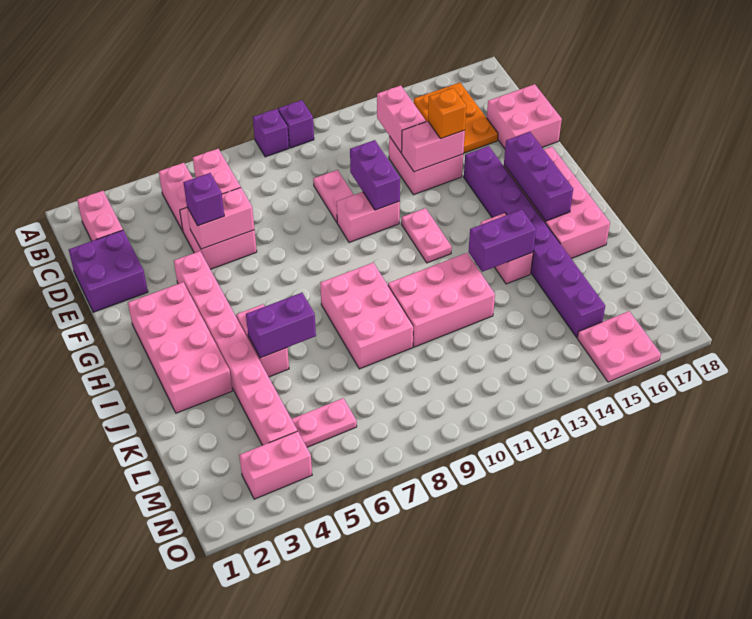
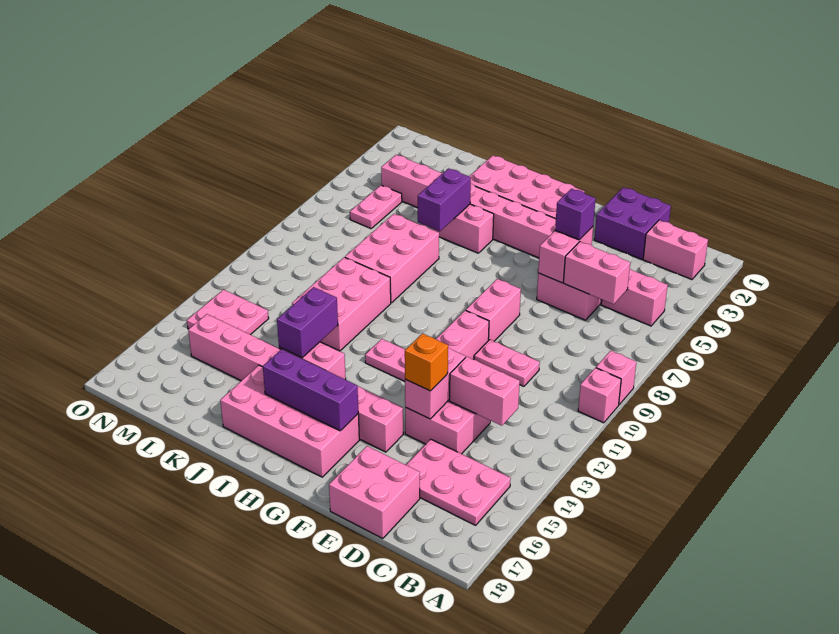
purple brick A9 level 1 -> pink brick A9 level 1
purple brick A10 level 1 -> pink brick A10 level 1
orange plate B15:D16 level 1 -> pink plate B15:D16 level 1
purple brick E11:F11 level 2 -> none
purple brick F15:M15 level 1 -> pink brick F15:M15 level 1
pink brick I8:K9 level 1 -> pink brick J7:K9 level 1
pink brick N3:N4 level 1 -> pink brick F8:F9 level 1
pink plate N15:O16 level 1 -> pink plate M13:N14 level 1

